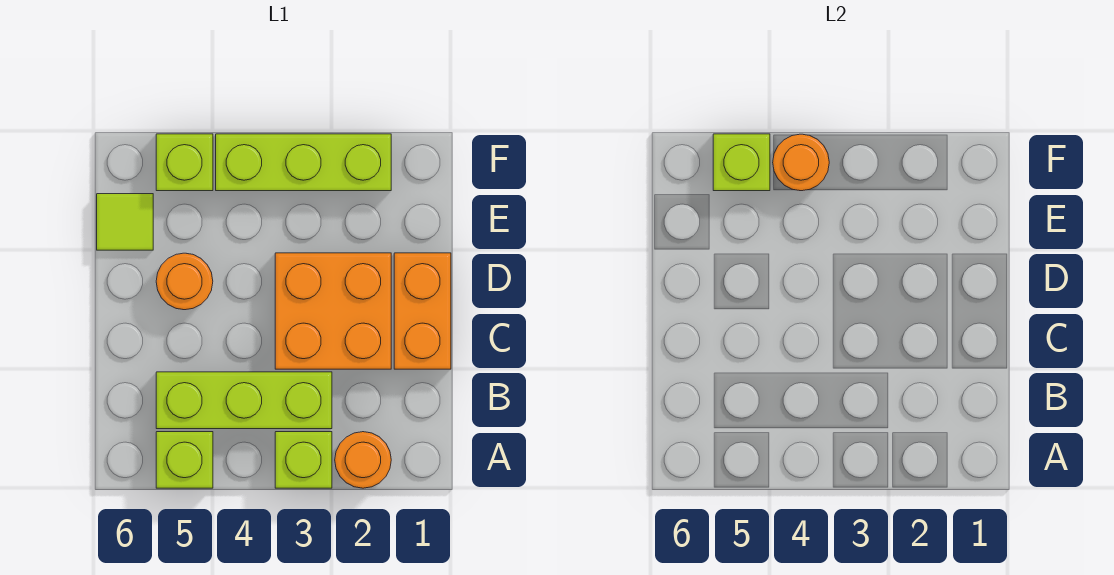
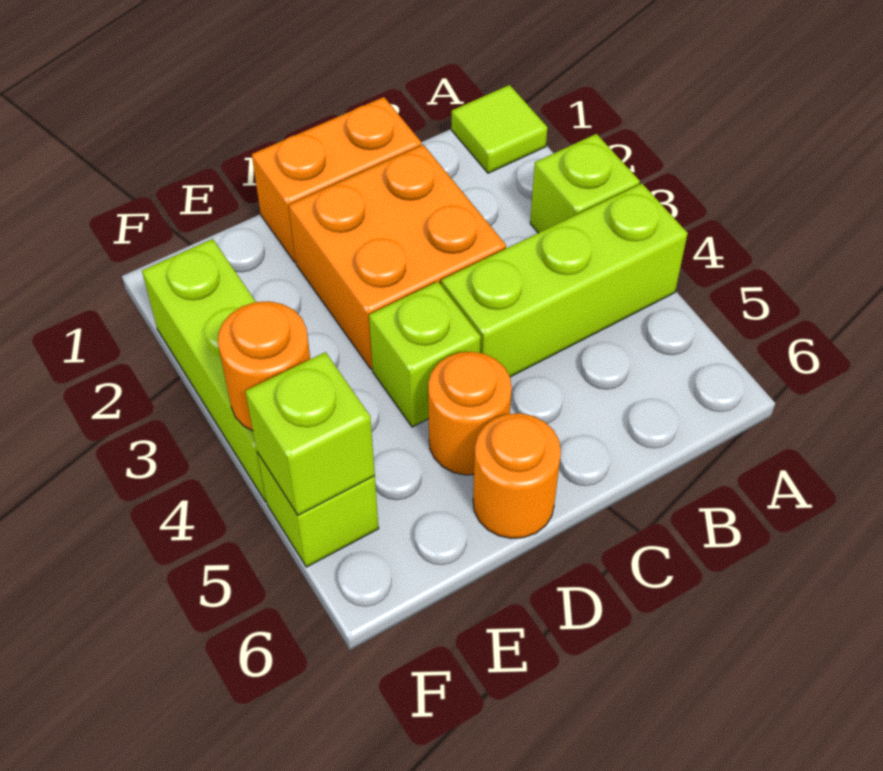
orange round brick A2 level 1 -> orange round brick D6 level 1
lime brick A5 level 1 -> lime brick D4 level 1
lime brick B3:B5 level 1 -> lime brick A4:C4 level 1
lime tile E6 level 1 -> lime tile A1 level 1

